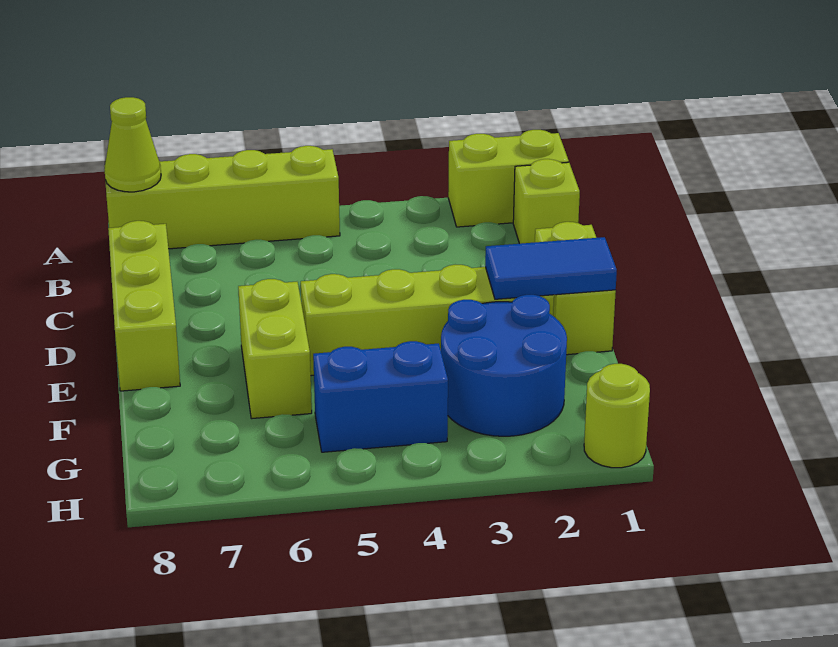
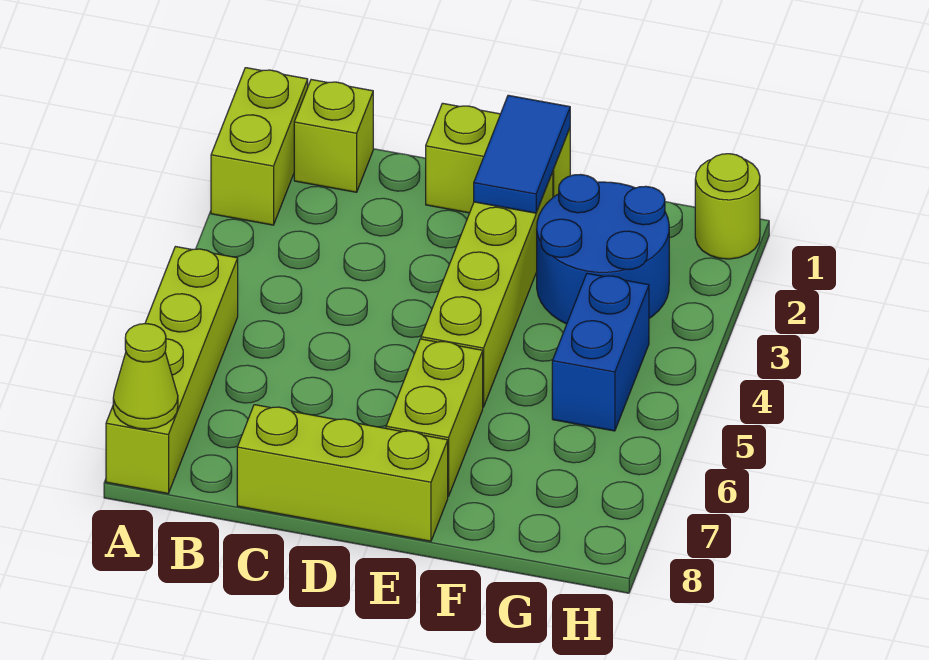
lime brick E6:F6 level 1 -> lime brick E6:E7 level 1

